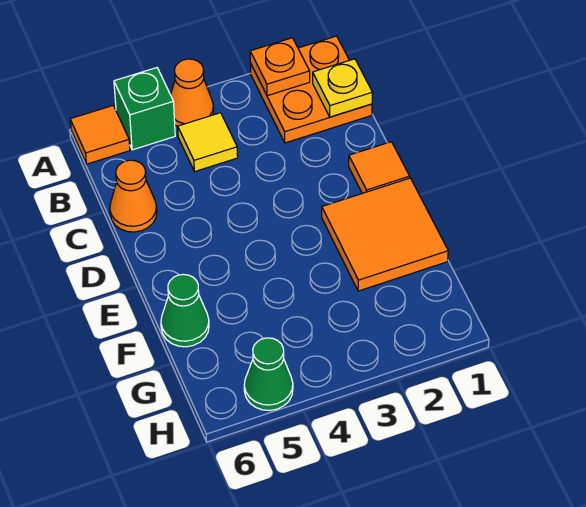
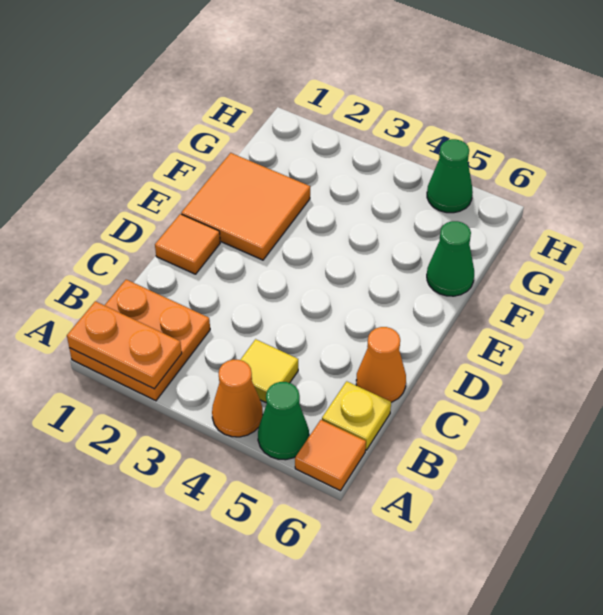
orange plate A2 level 2 -> orange plate A1:A2 level 2
green brick A5 level 1 -> green cone A5 level 1
yellow plate B1 level 2 -> yellow plate B6 level 1

